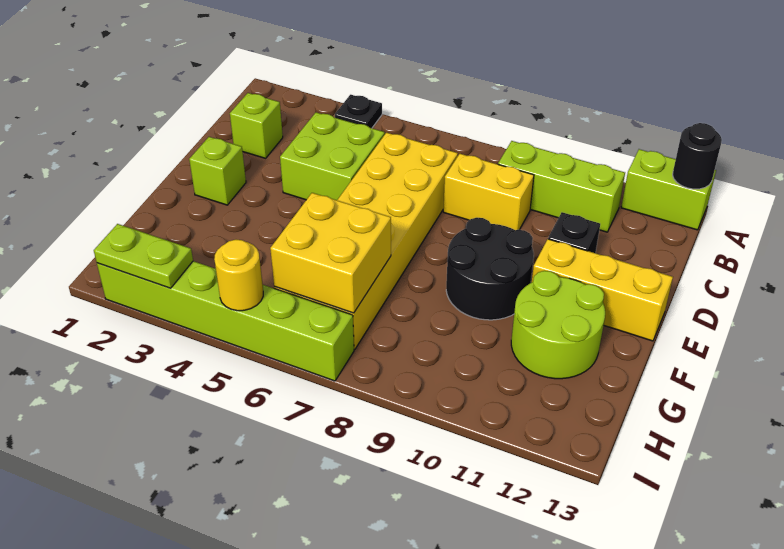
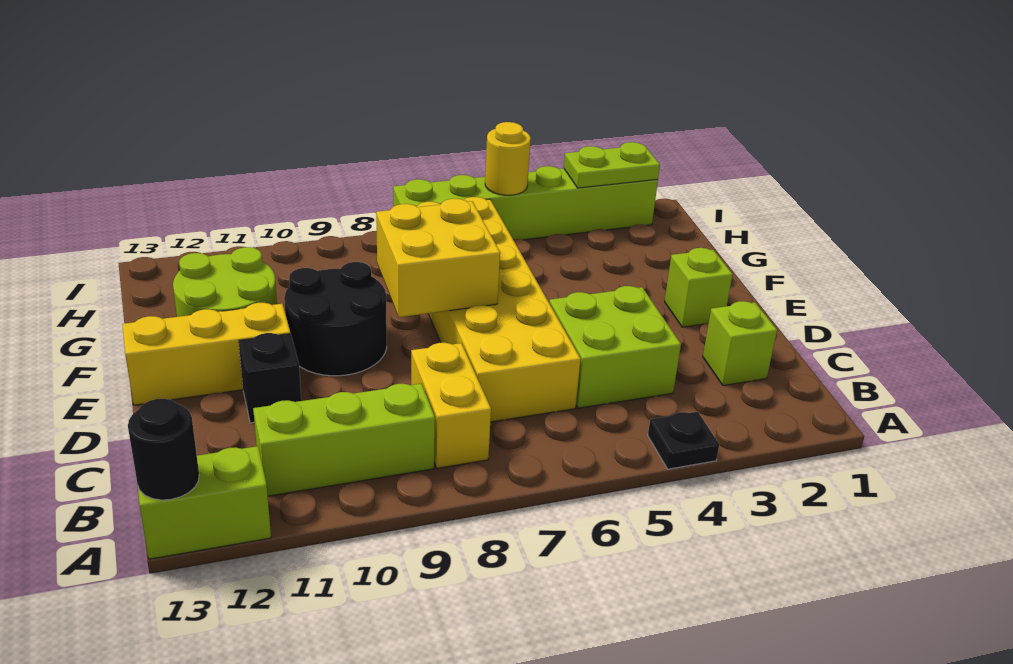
yellow brick C8:C9 level 1 -> yellow brick B8:C8 level 1
yellow brick G6:H7 level 2 -> yellow brick E7:F8 level 2

